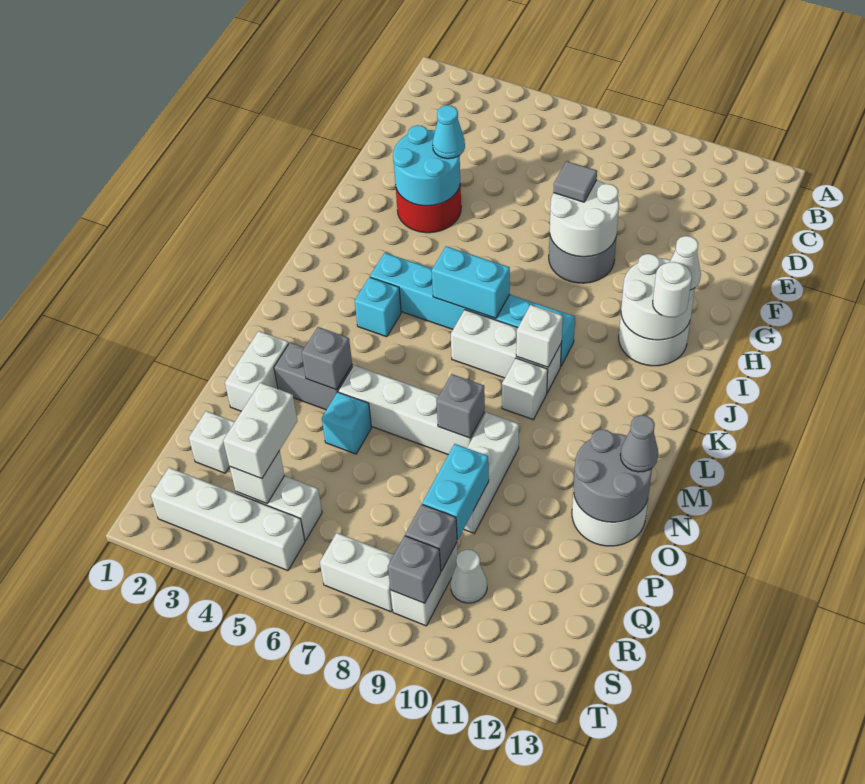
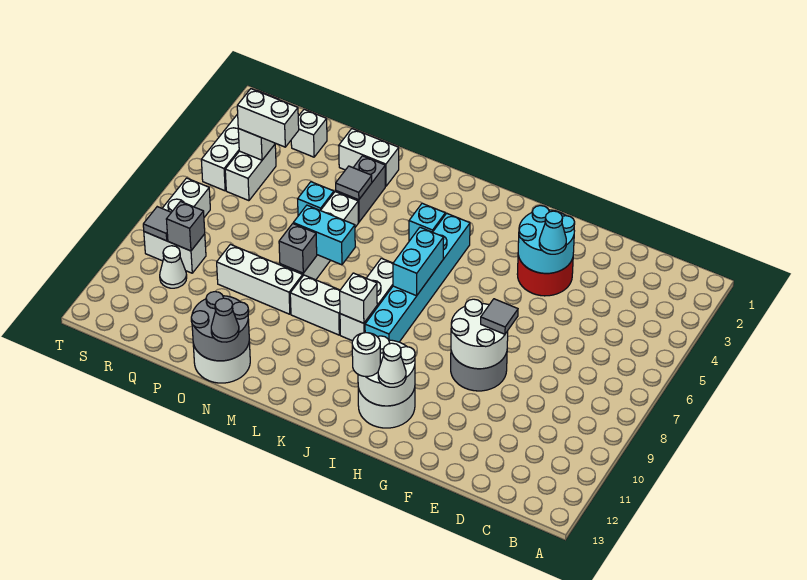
white brick L9 level 1 -> white brick L9:M9 level 1
grey brick N4 level 2 -> grey tile N4 level 2
cyan brick P9:Q9 level 2 -> cyan brick M7:N7 level 2
grey brick S9 level 2 -> grey tile S9 level 2

